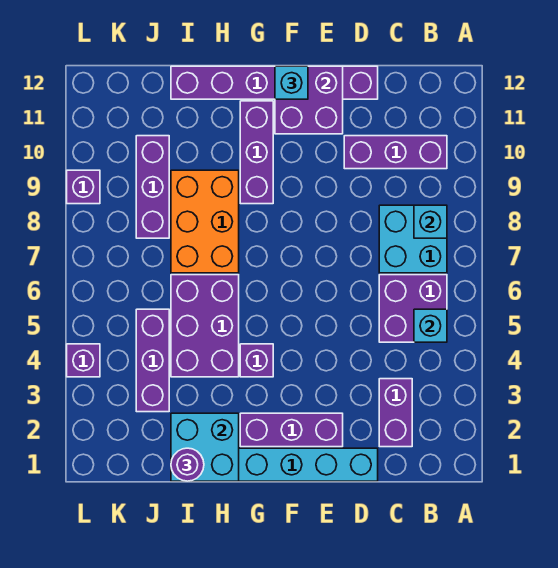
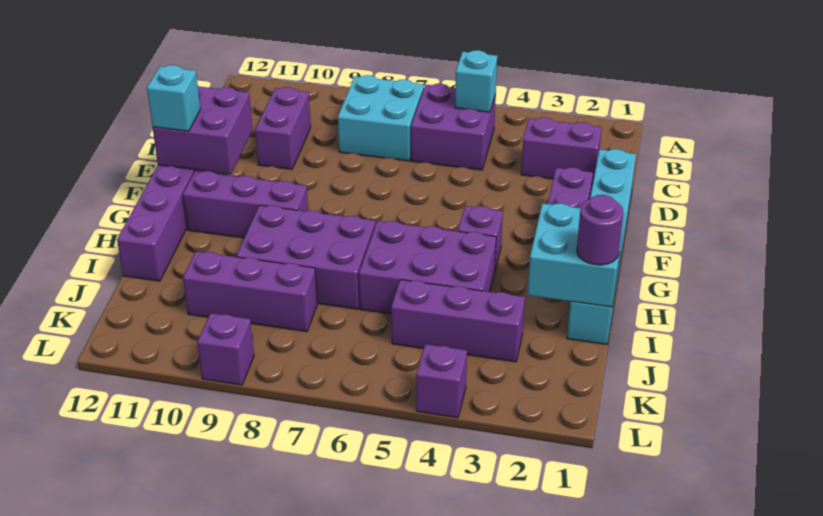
cyan brick B8 level 2 -> none
purple brick B10:D10 level 1 -> purple brick C10:D10 level 1
orange brick H7:I9 level 1 -> purple brick H7:I9 level 1

